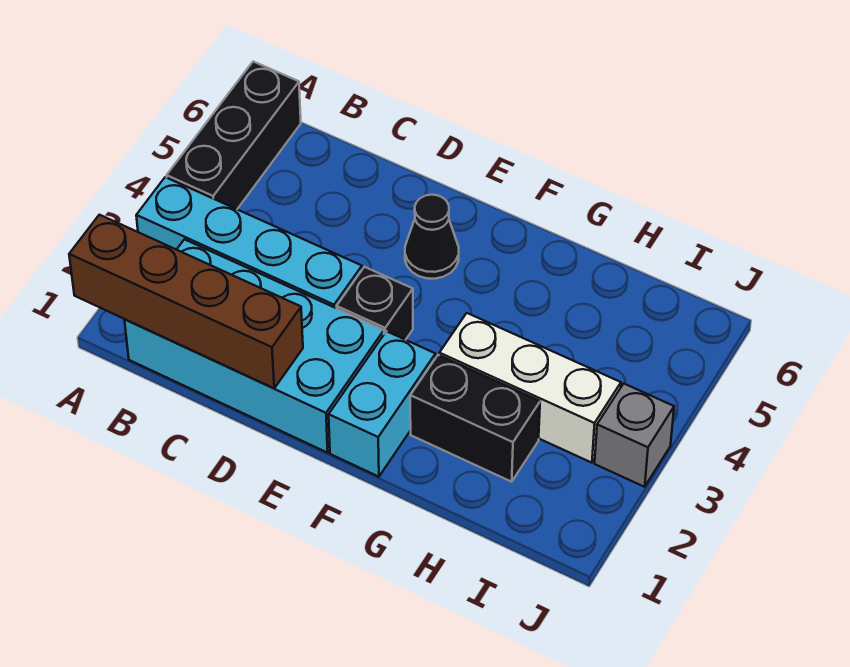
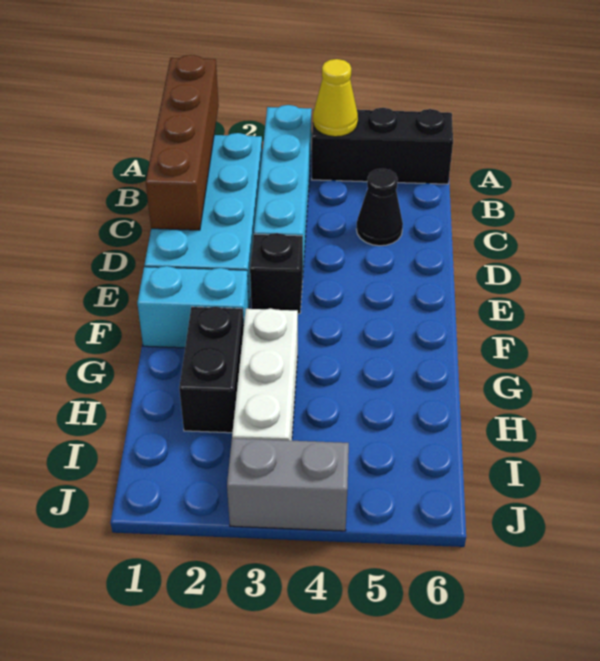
none -> yellow cone A4 level 2
black cone E5 level 1 -> black cone C5 level 1
grey brick J3 level 1 -> grey brick J3:J4 level 1

